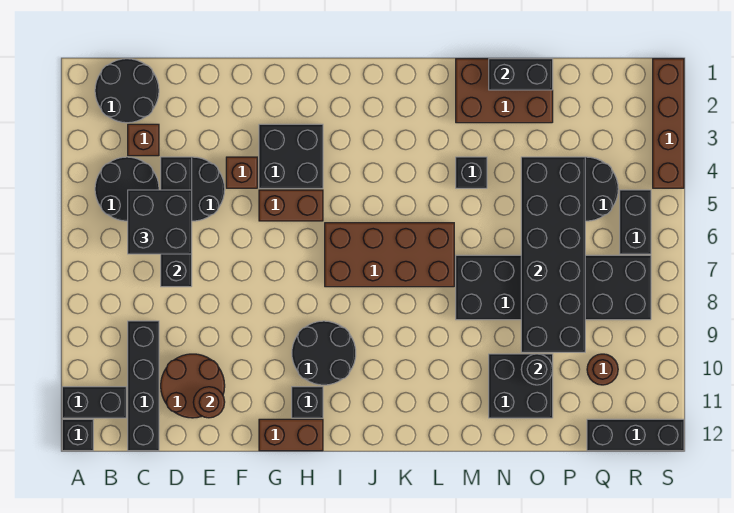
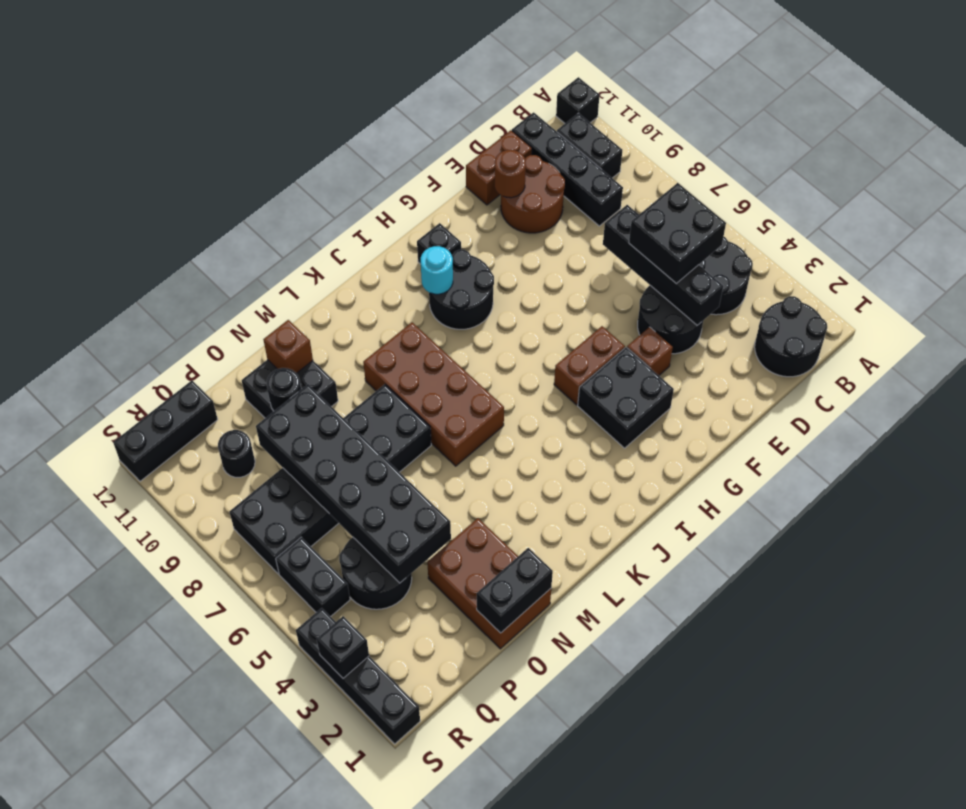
black brick A11:B11 level 1 -> black brick B10:B11 level 1
brown brick C3 level 1 -> brown brick N11 level 2
brown brick G12:H12 level 1 -> brown brick D12:E12 level 1
brown brick I6:L7 level 1 -> brown brick K6:L9 level 1
none -> cyan round brick I10 level 2
brown brick M1:O2 level 1 -> brown brick N1:O3 level 1
black brick M4 level 1 -> black brick S3 level 2
brown round brick Q10 level 1 -> black round brick Q10 level 1
brown brick S1:S4 level 1 -> black brick S1:S4 level 1

